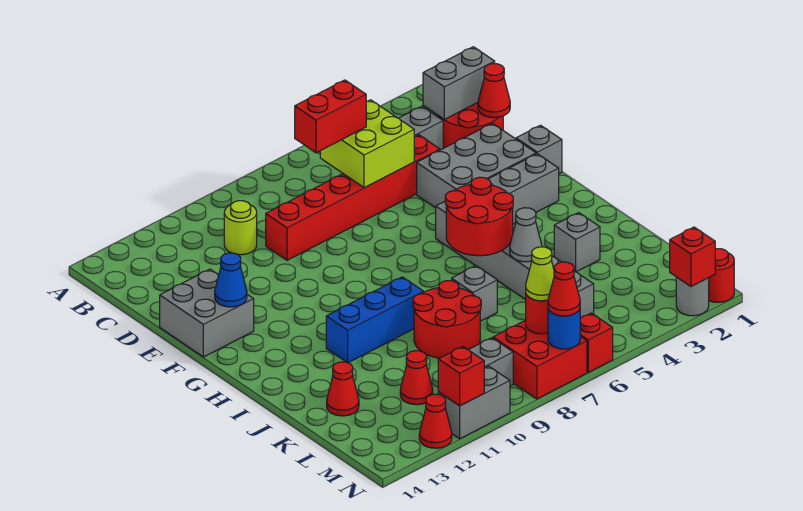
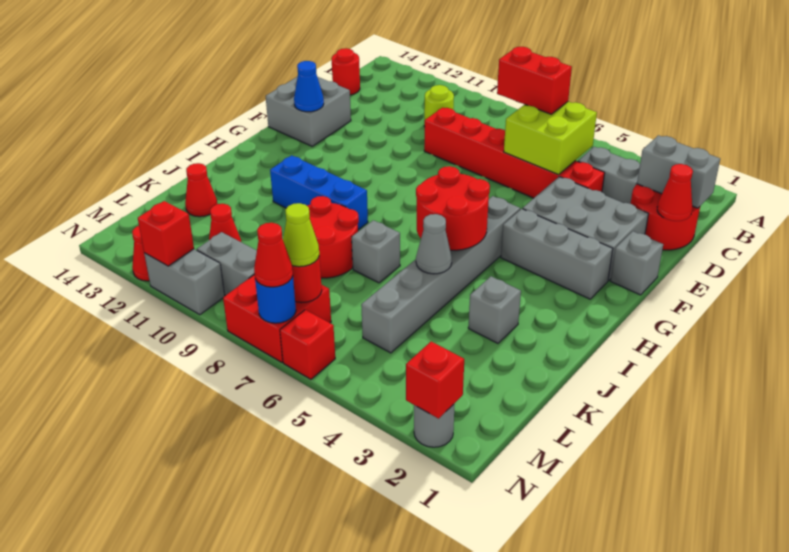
red round brick N1 level 1 -> red round brick C14 level 1

